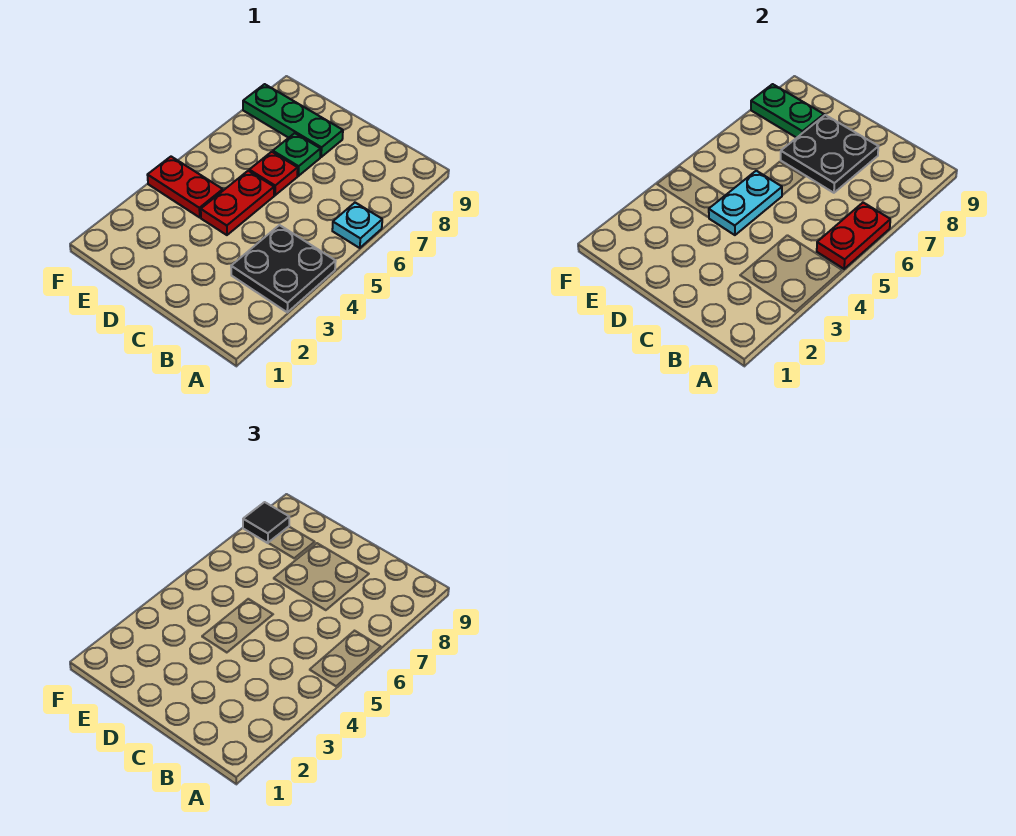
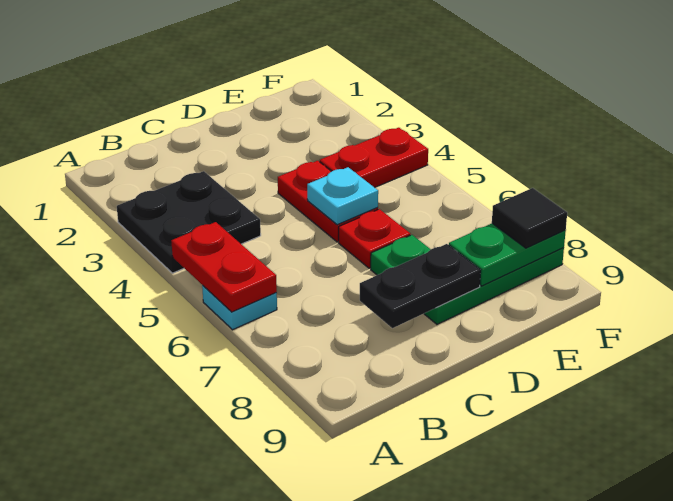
black plate C7:D8 level 2 -> black plate C8:D8 level 2
cyan plate D4:D5 level 2 -> cyan plate D5 level 2

